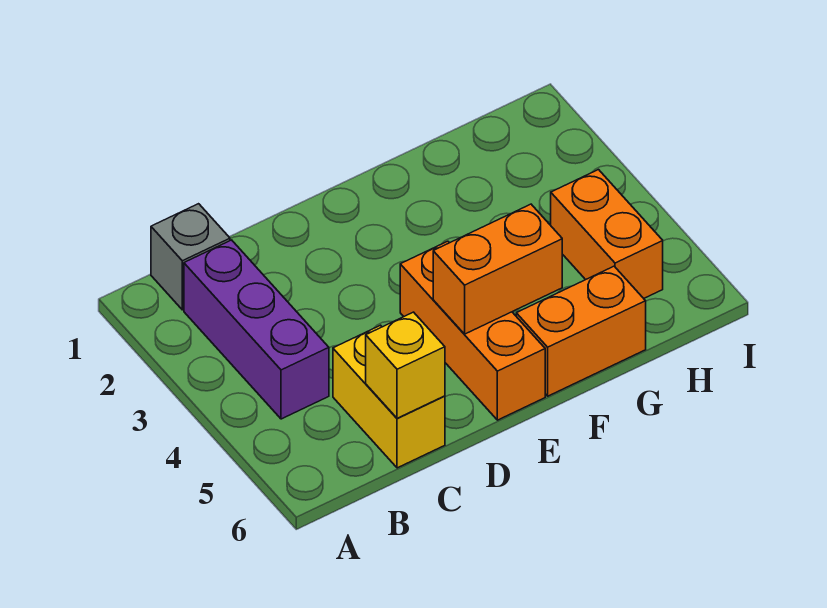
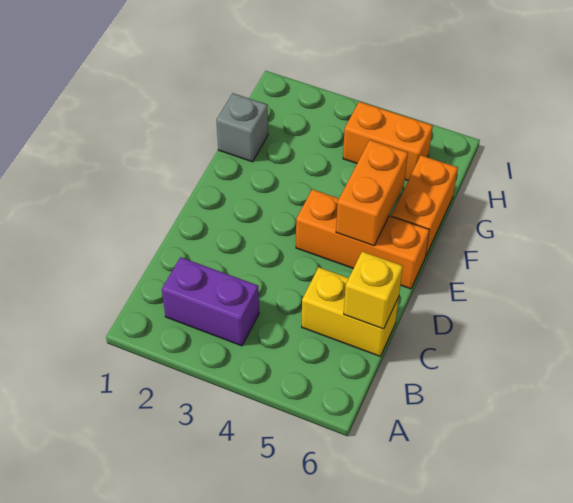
grey brick B1 level 1 -> grey brick G1 level 1
purple brick B2:B4 level 1 -> purple brick B2:B3 level 1

